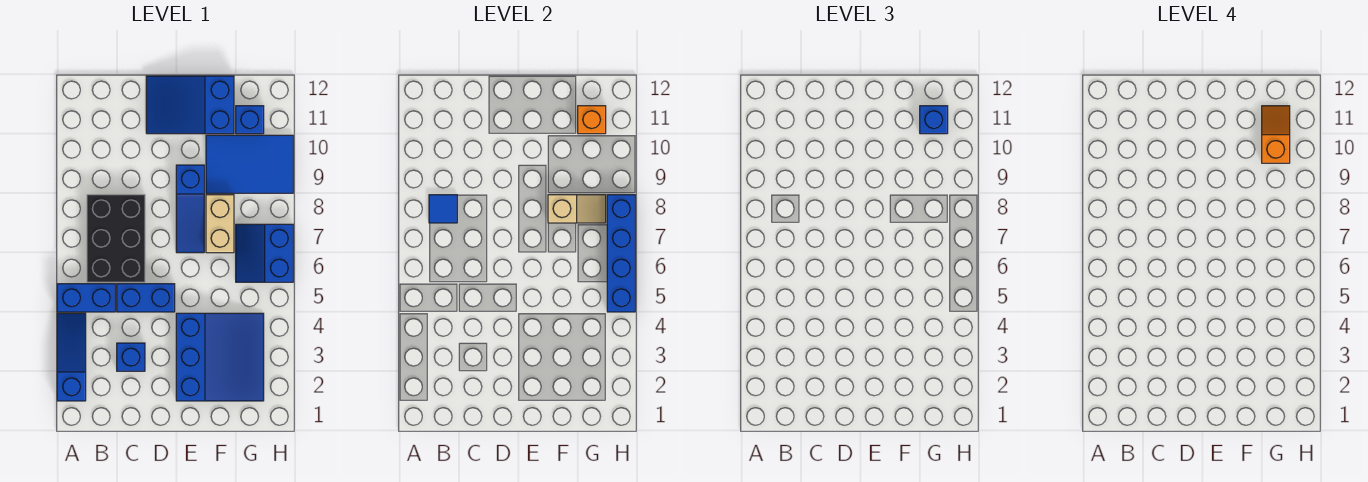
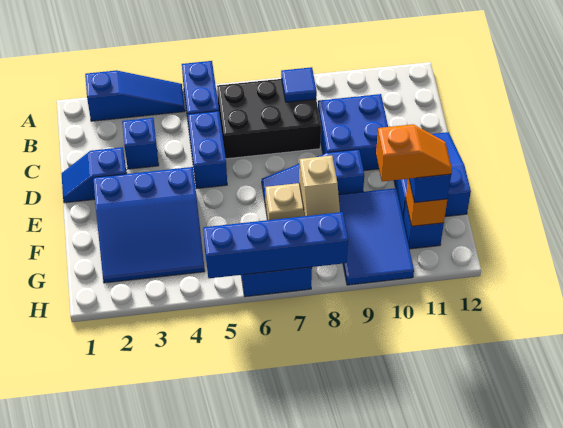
none -> blue brick C9:D10 level 1
none -> blue slope D1:D2 level 1 top 2

